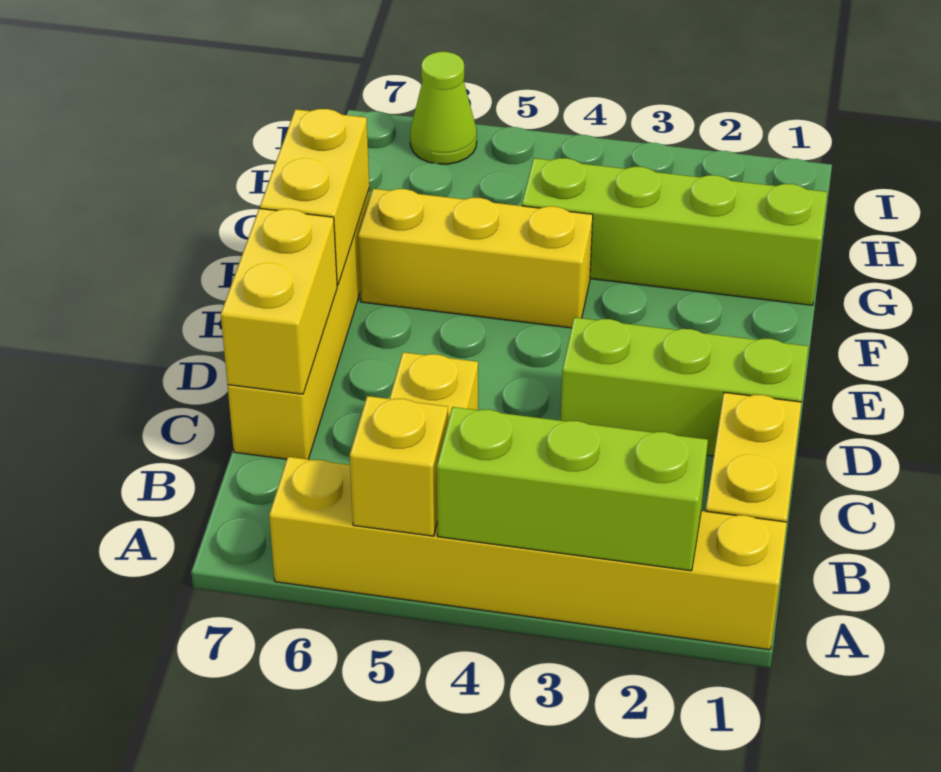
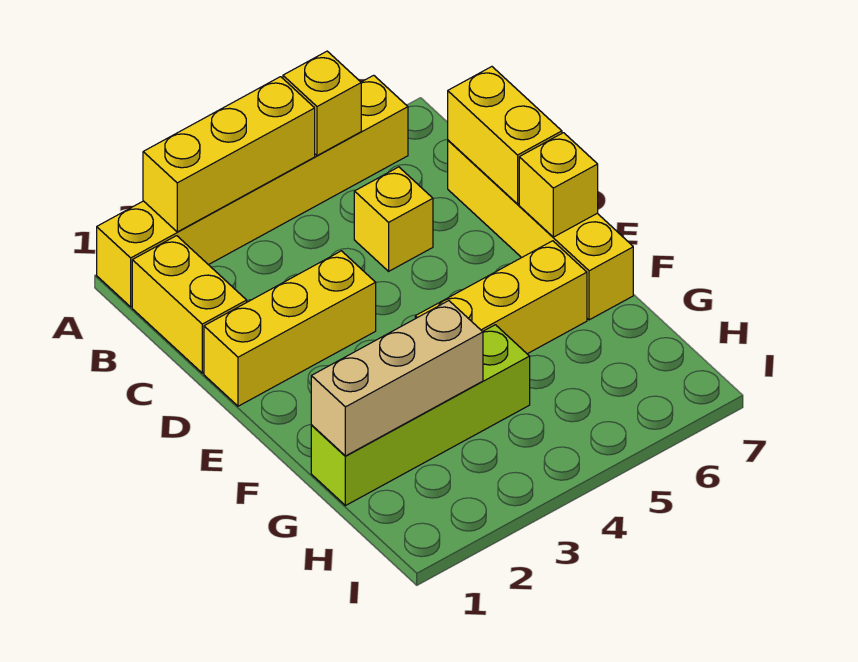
lime brick A2:A4 level 2 -> yellow brick A2:A4 level 2
lime brick D1:D3 level 1 -> yellow brick D1:D3 level 1
yellow brick E7:F7 level 2 -> yellow brick E7 level 2
none -> tan brick G1:G3 level 2
lime cone I6 level 1 -> none

